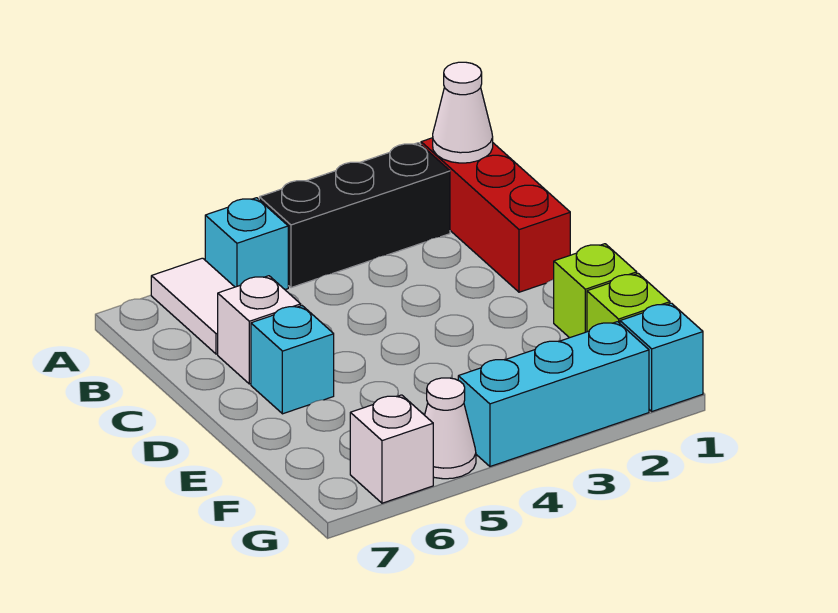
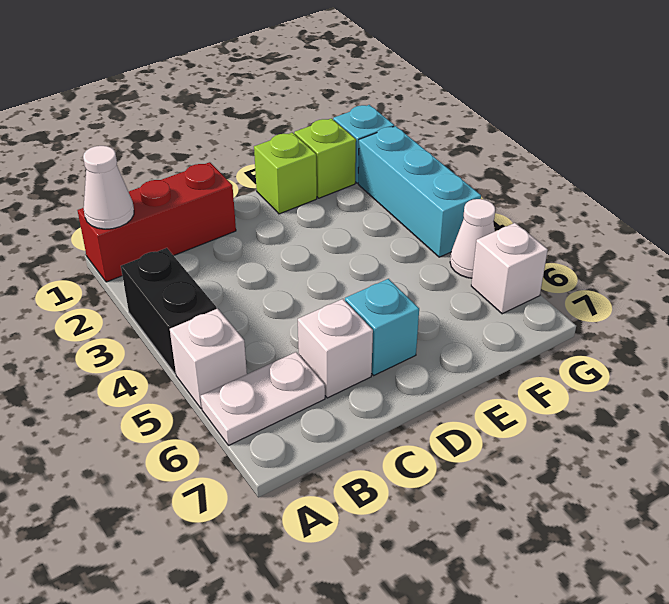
black brick A2:A4 level 1 -> black brick A3:A4 level 1
cyan brick A5 level 1 -> white brick A5 level 1
white tile A6:B6 level 1 -> white plate A6:B6 level 1

